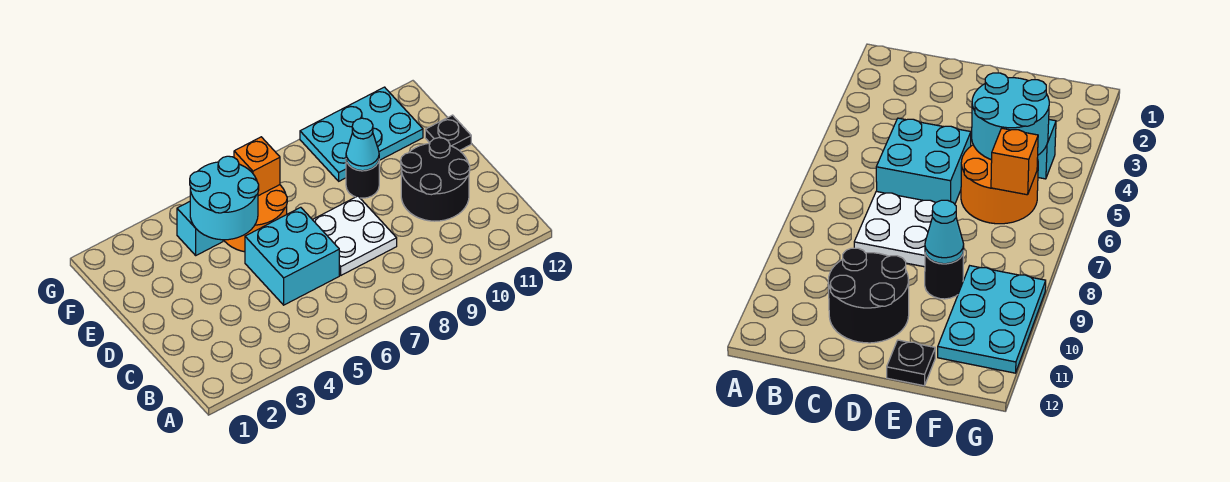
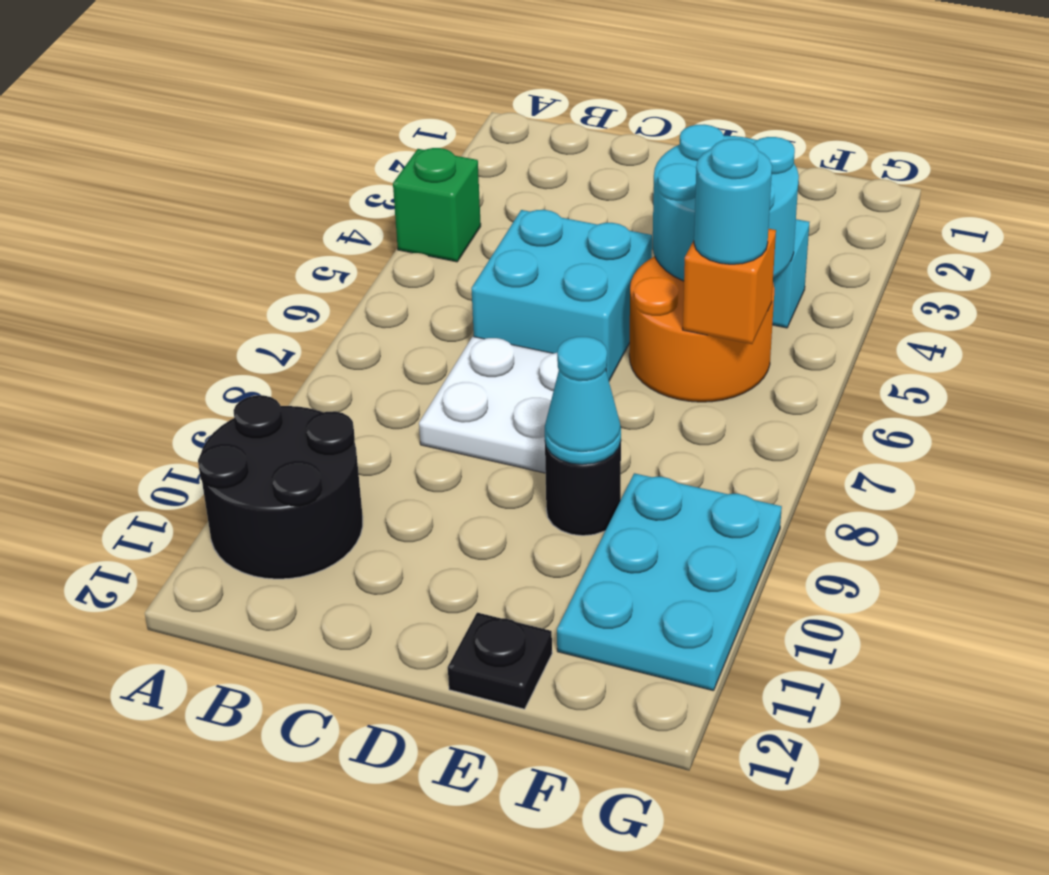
none -> green brick A4 level 1
black round brick C10:D11 level 1 -> black round brick A10:B11 level 1
none -> cyan round brick F6 level 3

